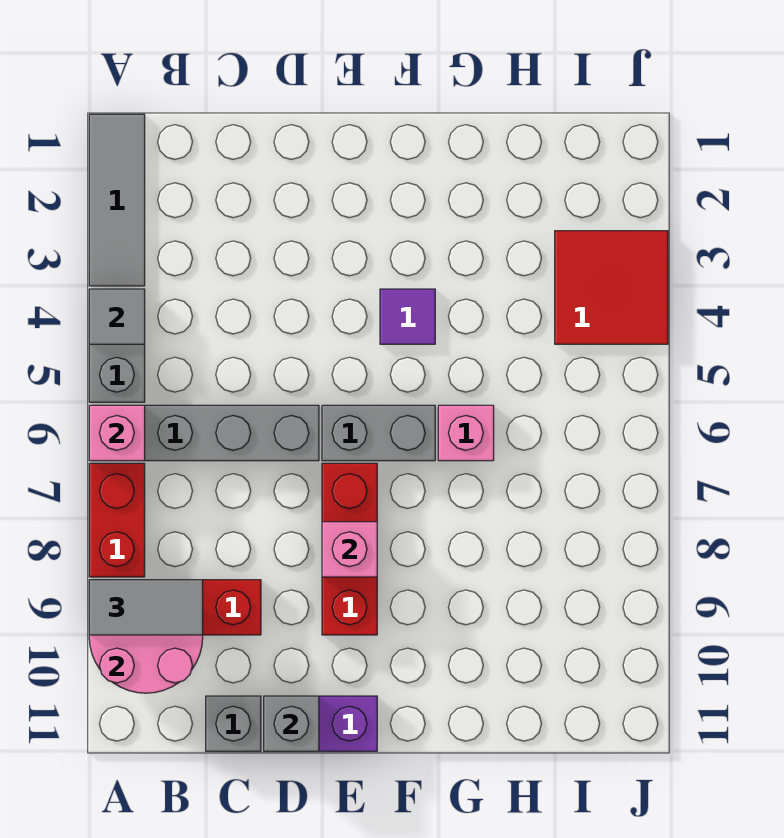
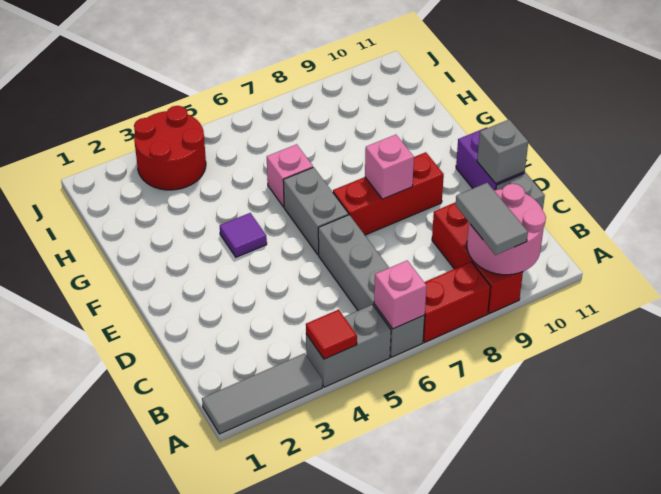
grey tile A4 level 2 -> red tile A4 level 2
red tile I3:J4 level 1 -> red round brick I3:J4 level 1

